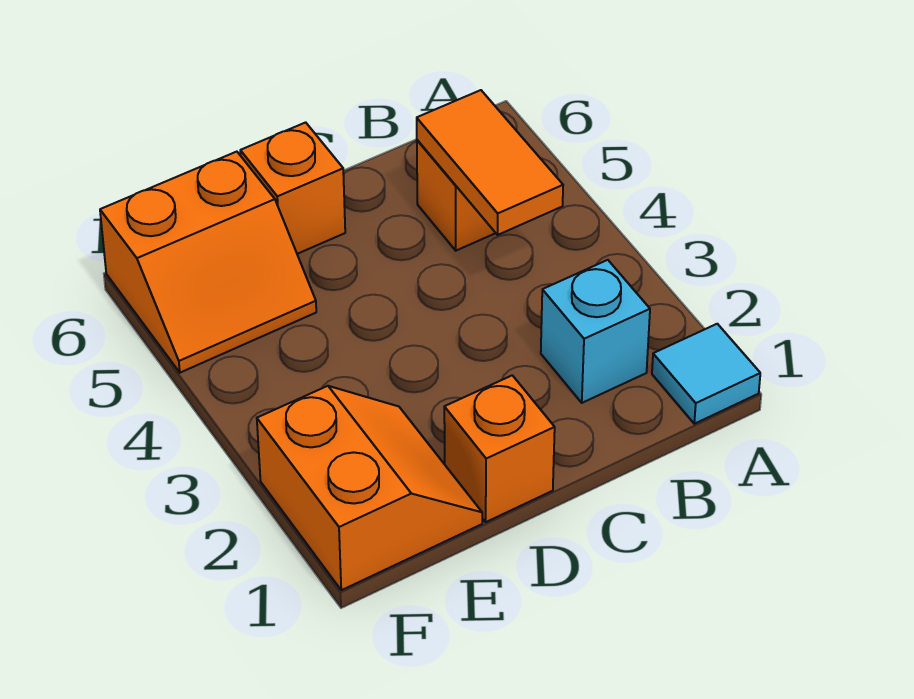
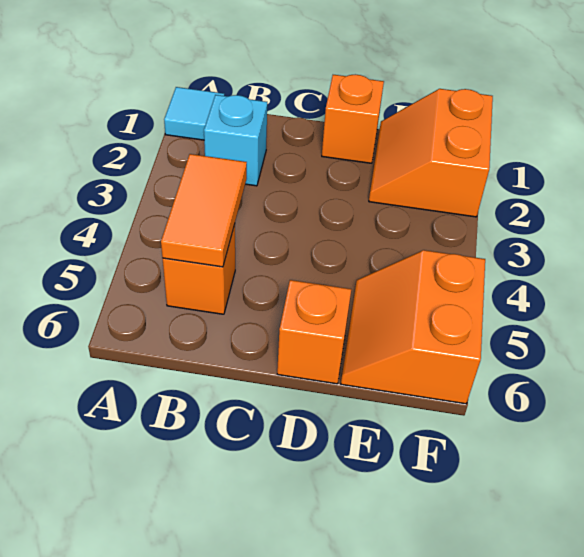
orange slope E5:F6 level 1 top 6 -> orange slope E5:F6 level 1 top F

